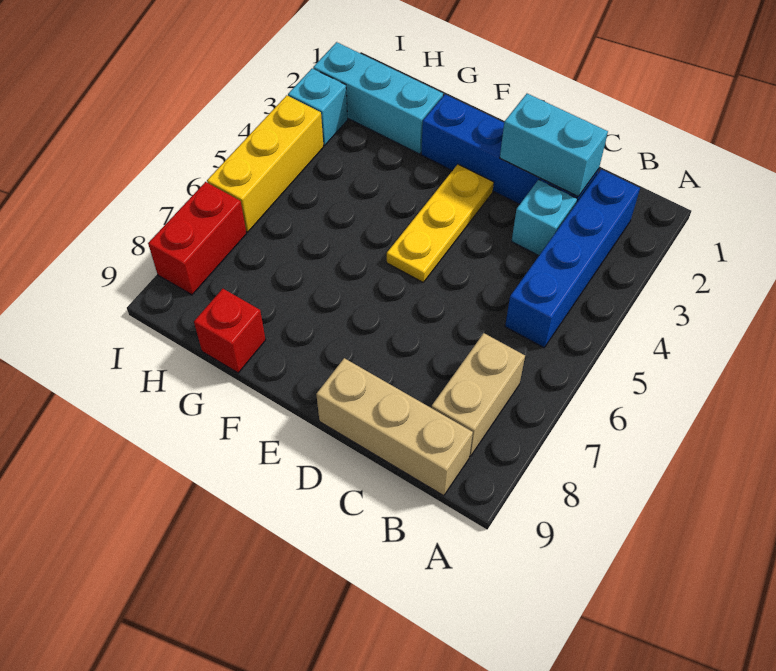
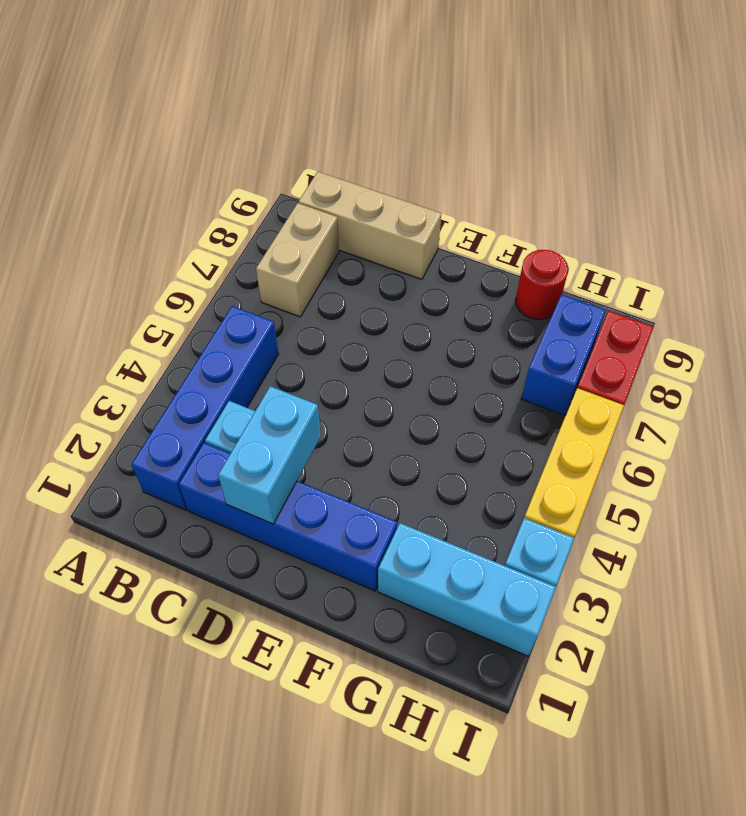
cyan brick C2:D2 level 2 -> cyan brick D2:D3 level 2
yellow plate E3:E5 level 1 -> none
red brick G9 level 1 -> red round brick G9 level 1
none -> blue brick H7:H8 level 1

